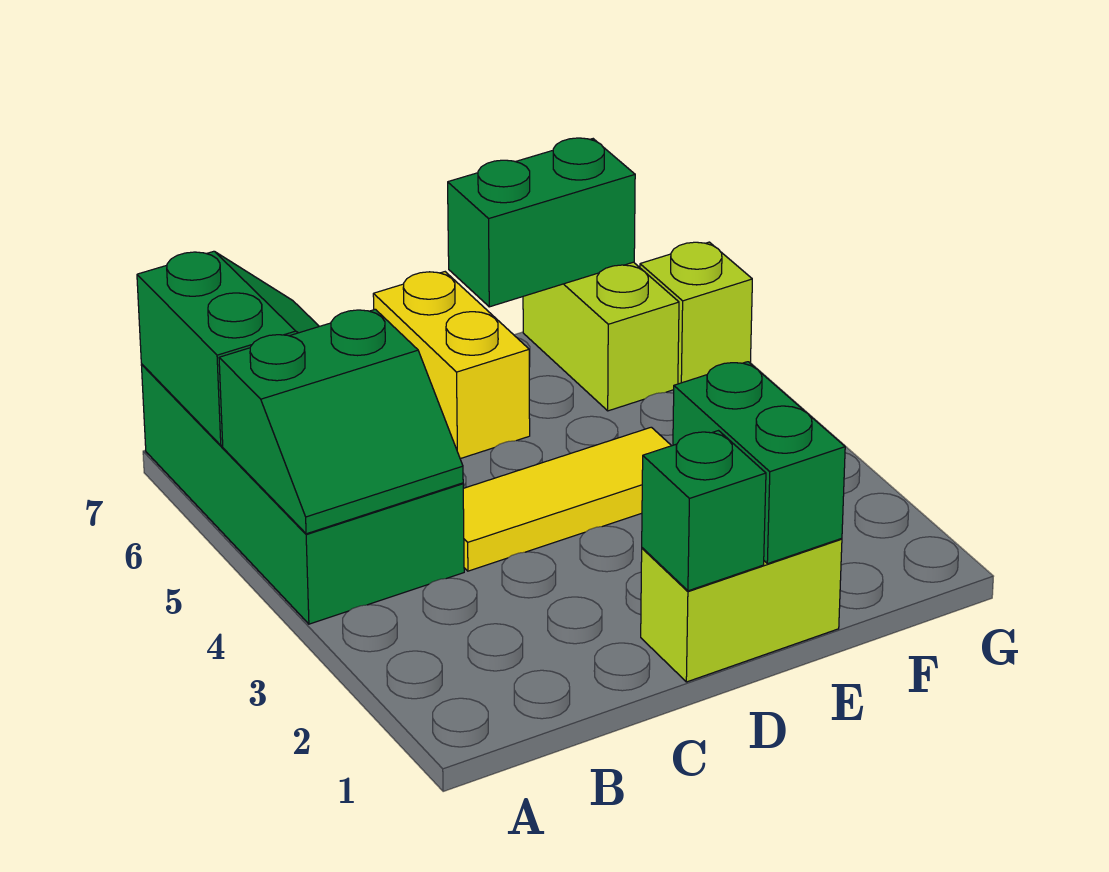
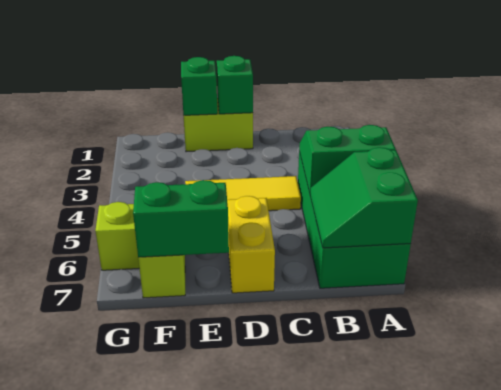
green brick E1:E2 level 2 -> green brick E1 level 2

